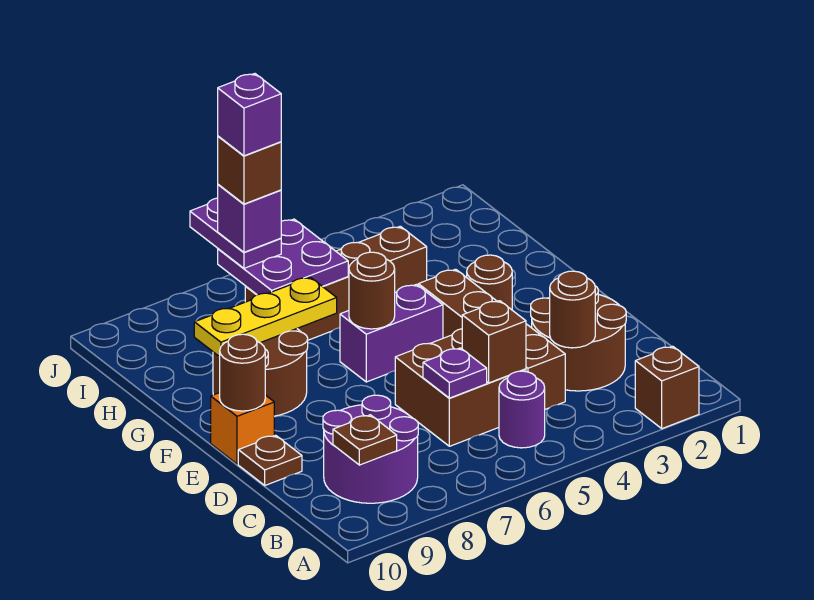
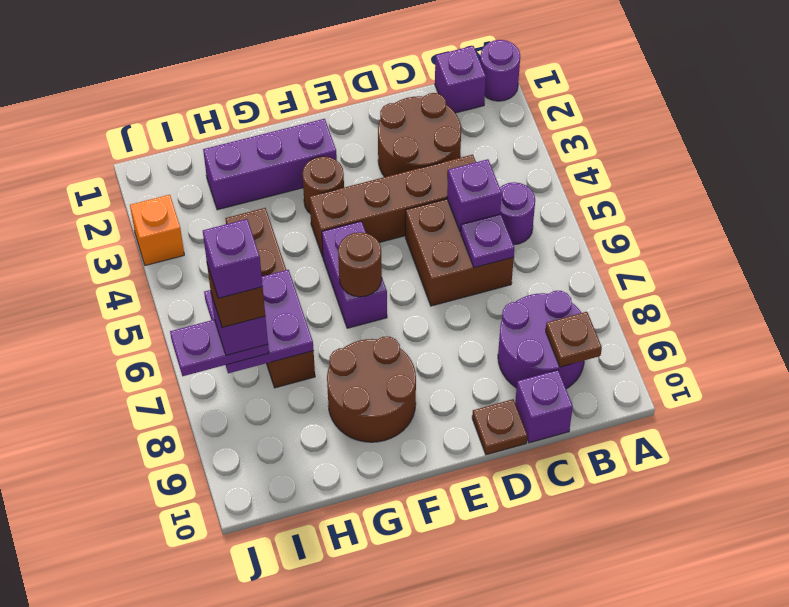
none -> purple round brick A1 level 1
brown brick A2 level 1 -> none
none -> purple brick B1 level 1
brown round brick C3 level 2 -> none
brown brick C5 level 2 -> purple brick C5 level 2
none -> purple brick C10 level 1
orange brick E10 level 1 -> orange brick J3 level 1
brown round brick E10 level 2 -> none
none -> purple brick F2:H2 level 1
yellow plate G7:G9 level 2 -> none

